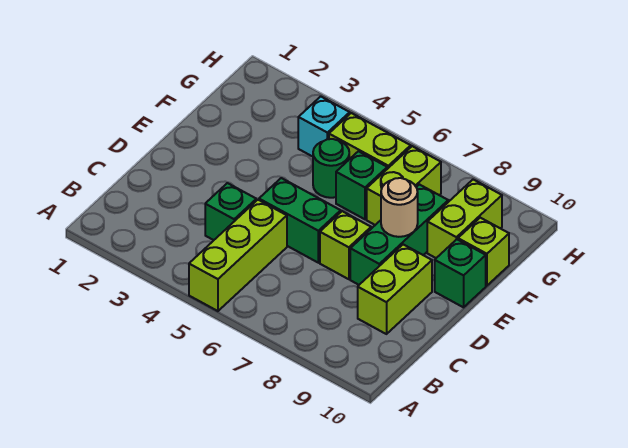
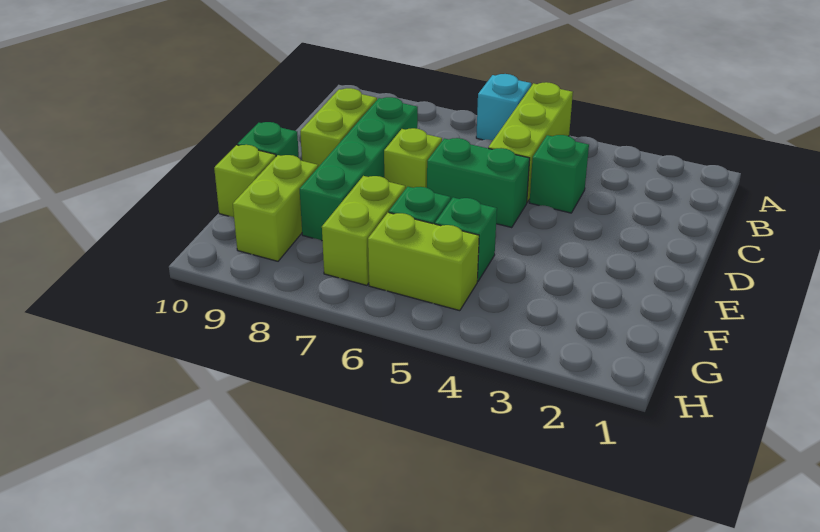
green brick D8:F8 level 1 -> green brick C8:F8 level 1
tan round brick E8 level 2 -> none
green round brick F5 level 1 -> green brick F5 level 1
cyan brick G4 level 1 -> cyan brick A6 level 1

